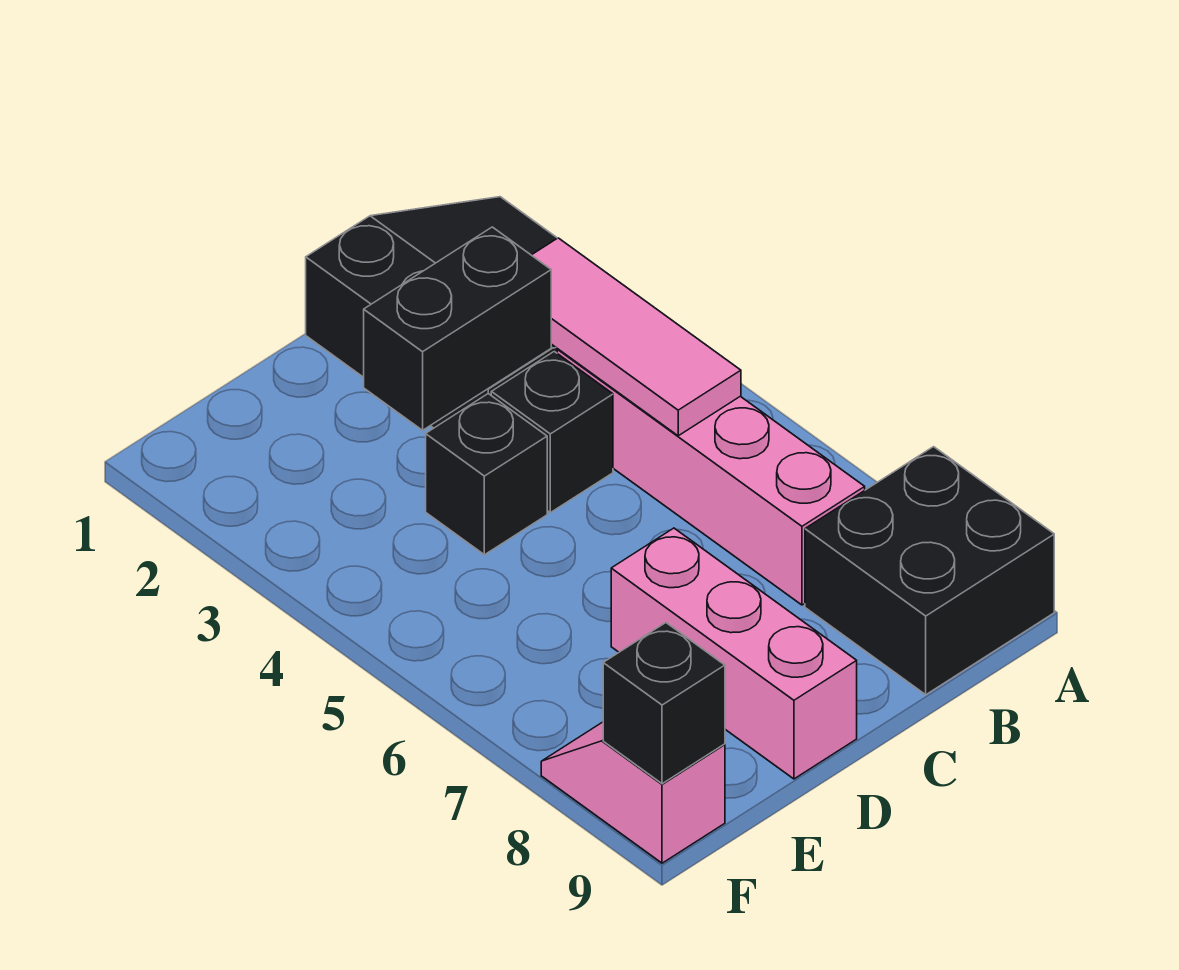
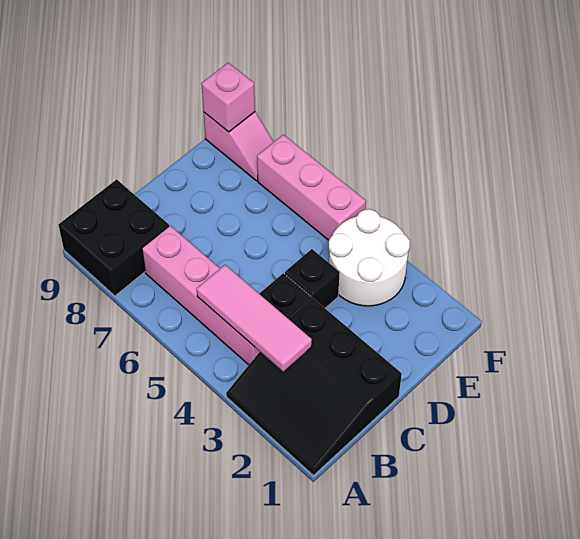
black brick C3:D3 level 2 -> none
pink brick D7:D9 level 1 -> pink brick F5:F7 level 1
none -> white round brick E3:F4 level 1
black brick F9 level 2 -> pink brick F9 level 2

